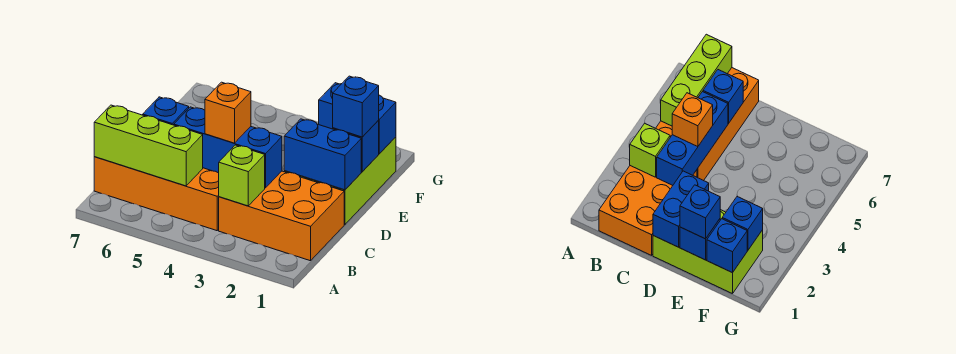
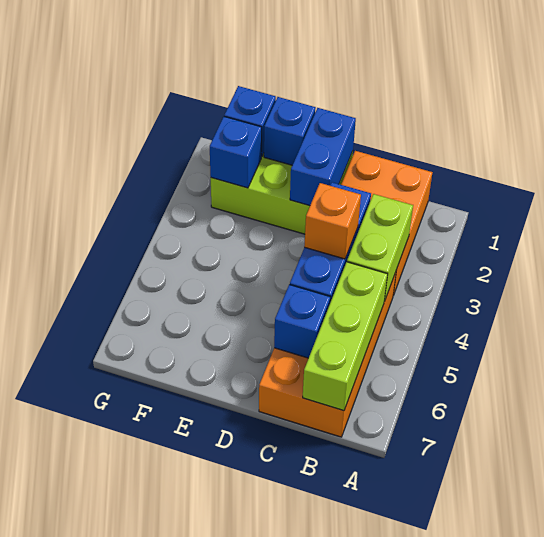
lime brick B3 level 2 -> lime brick B3:B4 level 2
blue brick E1 level 3 -> none

